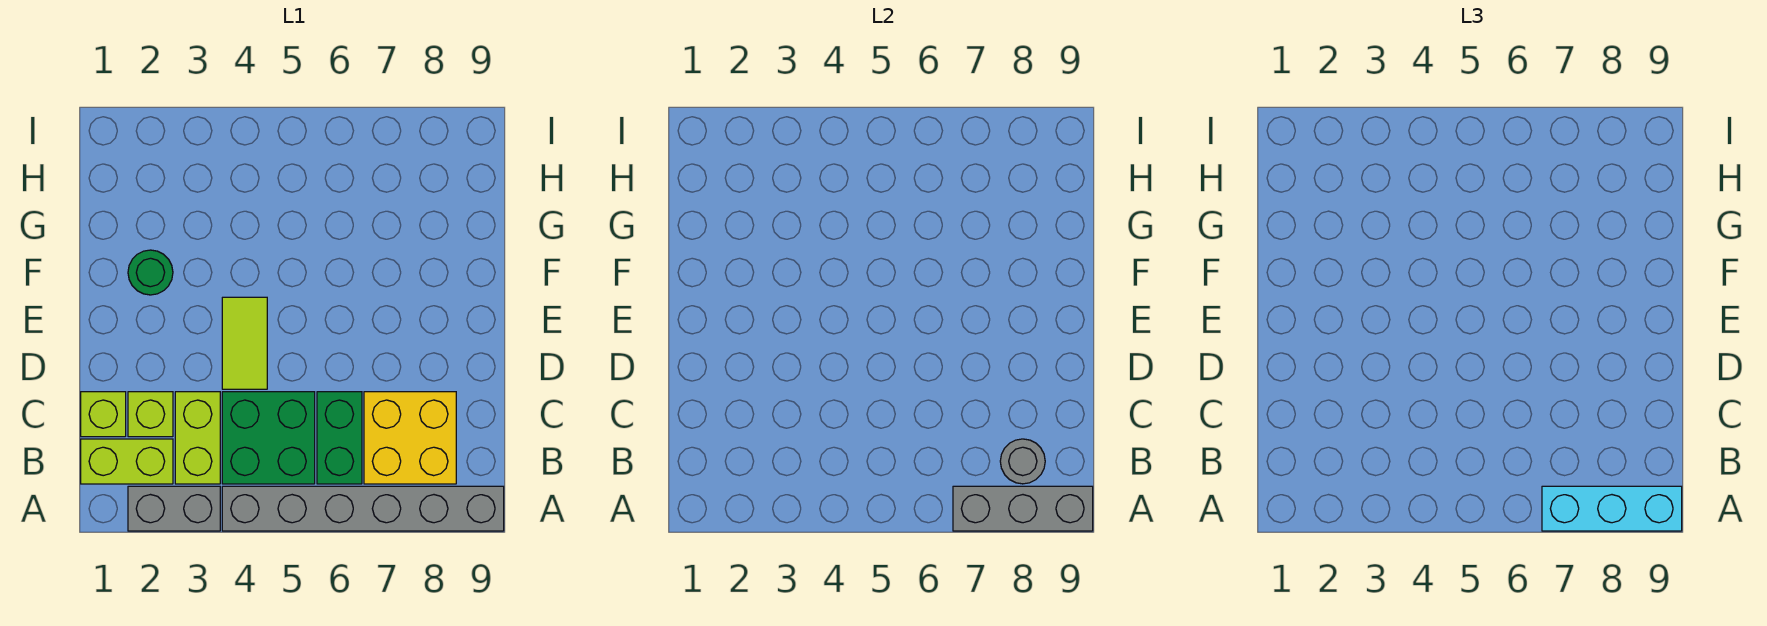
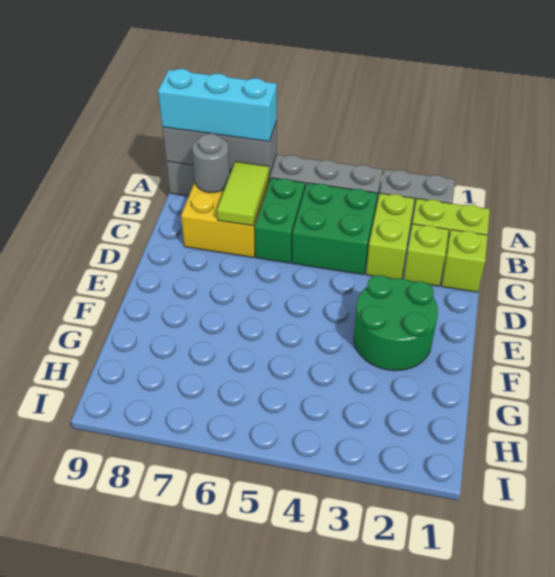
lime tile D4:E4 level 1 -> lime tile B7:C7 level 2
green round brick F2 level 1 -> green round brick E2:F3 level 1

